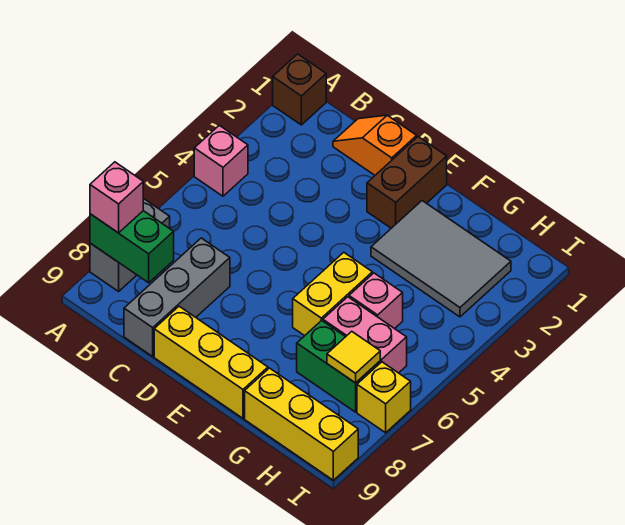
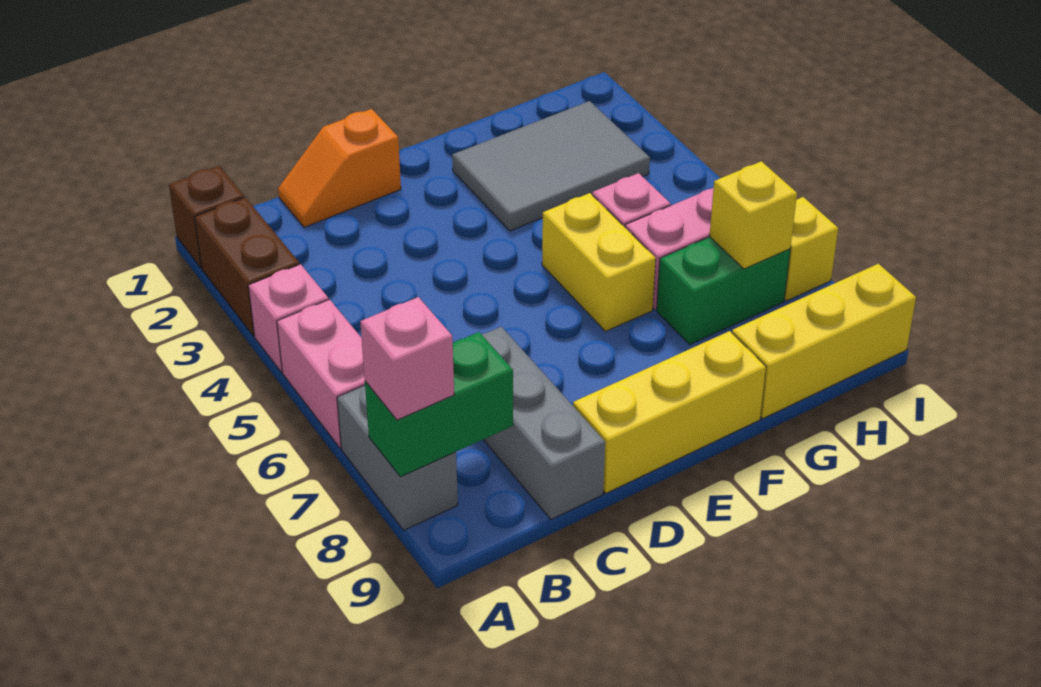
none -> pink brick A5:A6 level 1
brown brick E1:E2 level 1 -> brown brick A2:A3 level 1
yellow tile H7 level 2 -> yellow brick H7 level 2

